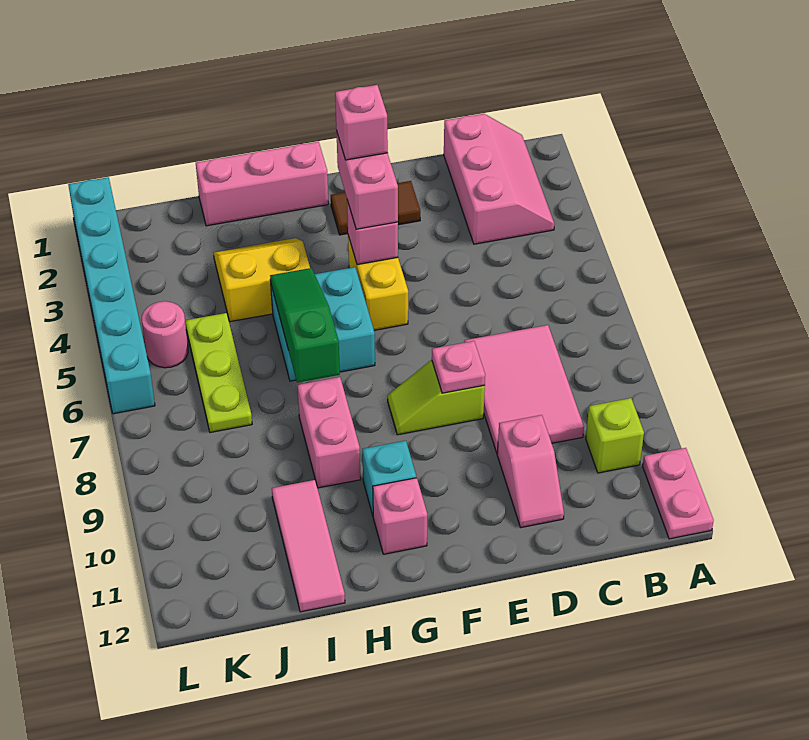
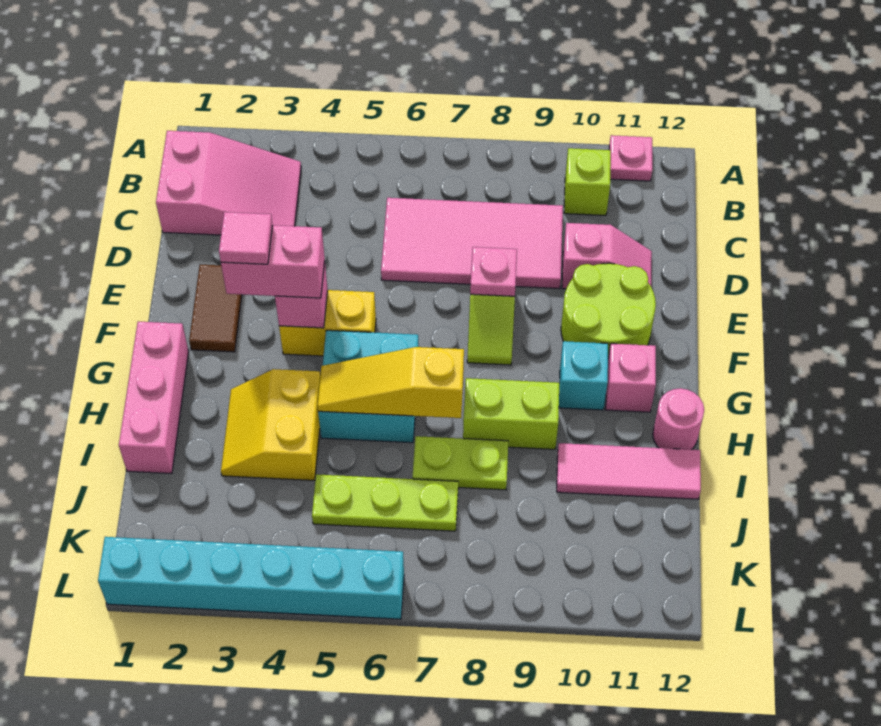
pink plate A11:A12 level 1 -> pink plate A11 level 1
pink slope B1:C3 level 1 top C -> pink slope B1:C3 level 1 top 1
pink tile C7:D9 level 1 -> pink tile C6:D9 level 1
none -> lime round brick E10:F11 level 1
pink brick F3 level 4 -> pink tile F3 level 4
green slope H5:H7 level 2 top 7 -> yellow slope H5:H7 level 2 top 7
pink brick H8:H9 level 1 -> lime brick H8:H9 level 1
none -> lime plate I7:I8 level 1
pink round brick K5 level 1 -> pink round brick H12 level 1

